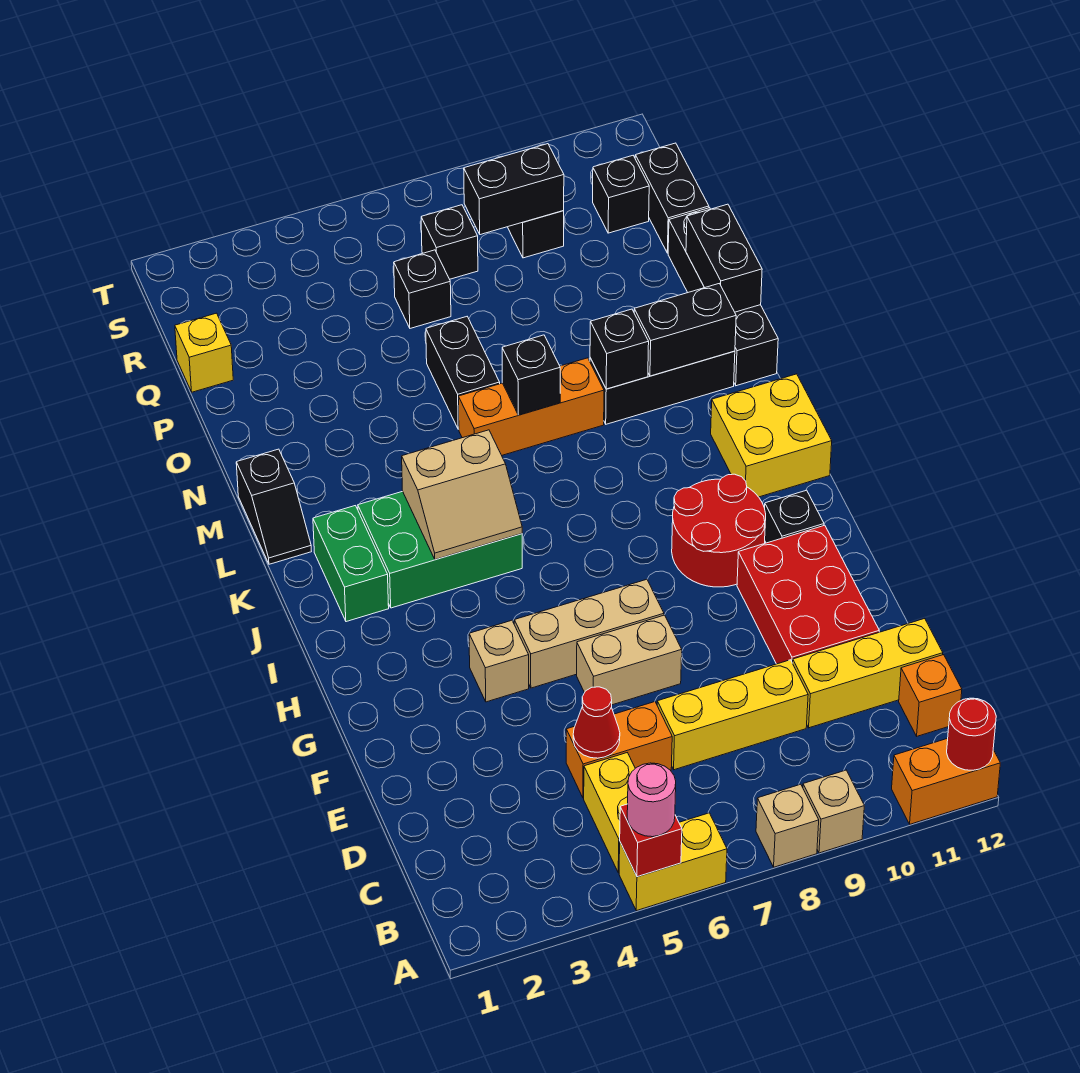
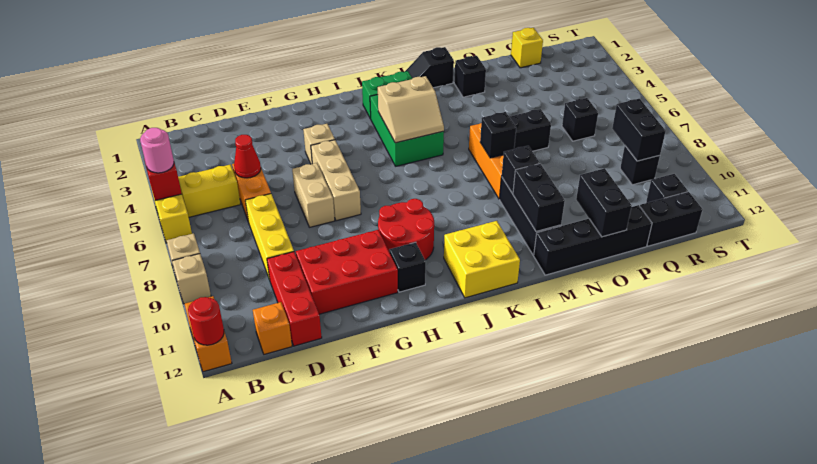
yellow brick D10:D12 level 1 -> red brick D10:D12 level 1
tan slope J4:K5 level 2 top K -> tan slope J4:K5 level 2 top 4
black brick N12:O12 level 2 -> black brick O11:O12 level 2
black brick R7 level 1 -> black brick N2 level 1

